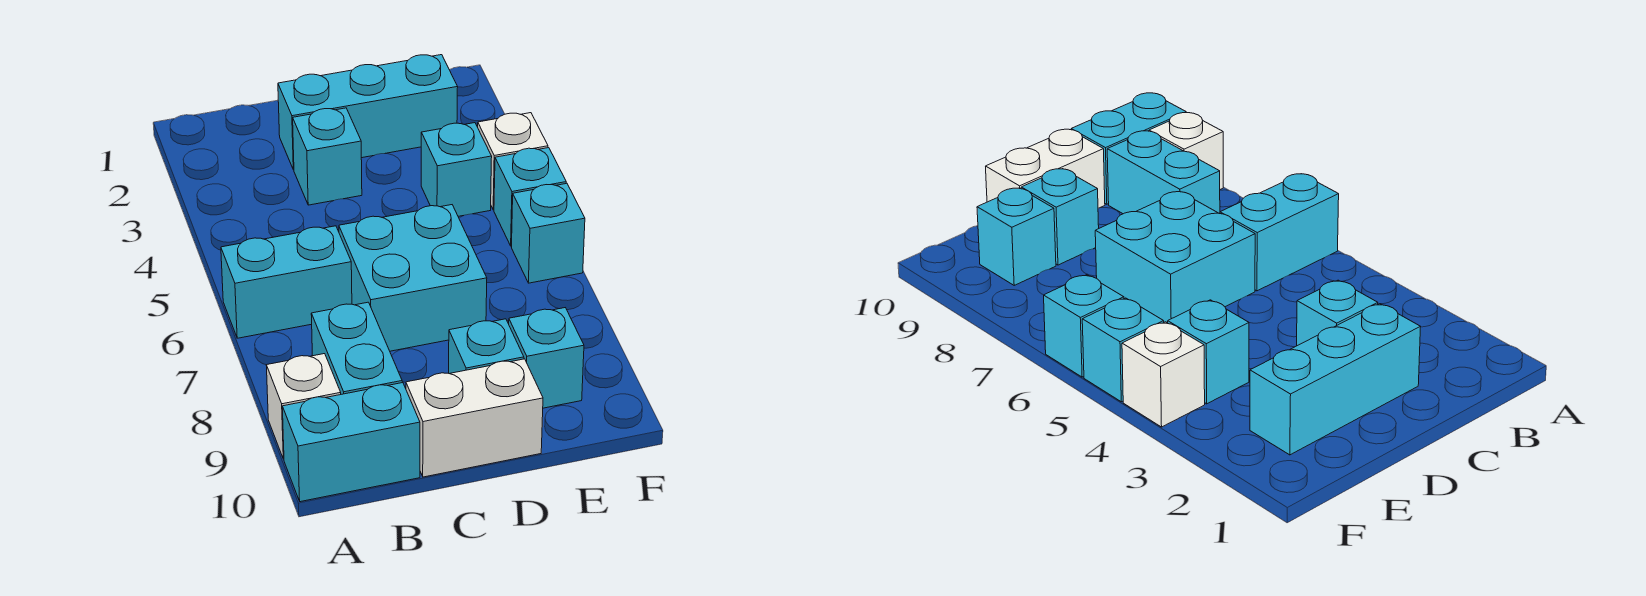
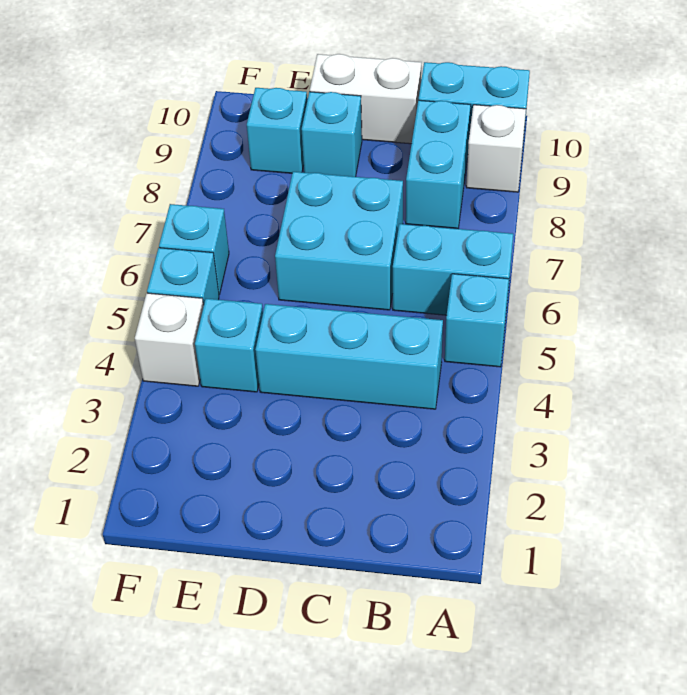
cyan brick C2:E2 level 1 -> cyan brick B4:D4 level 1
cyan brick C3 level 1 -> cyan brick A5 level 1

